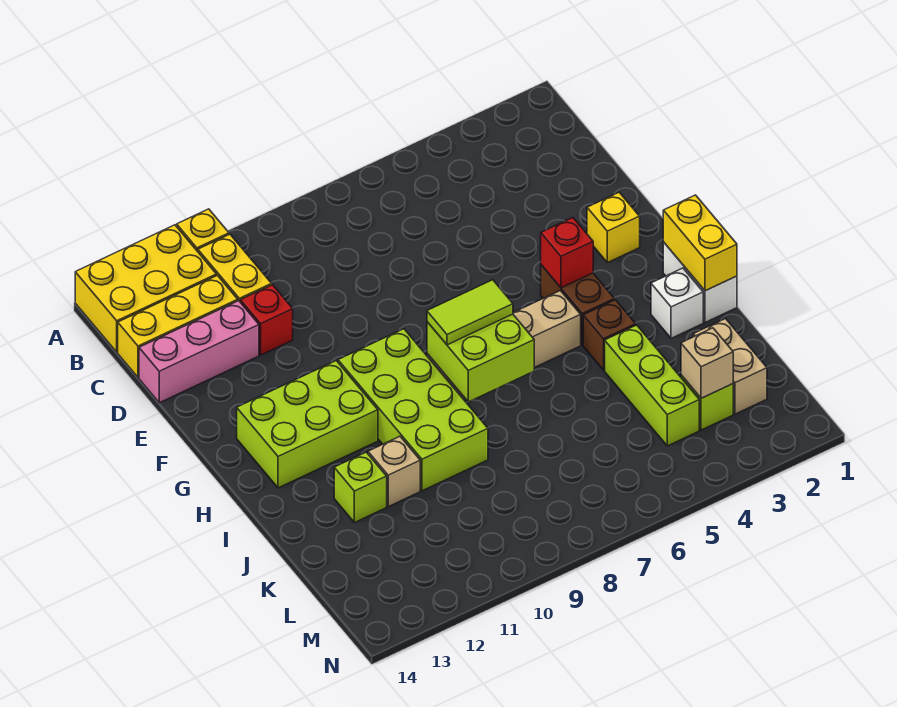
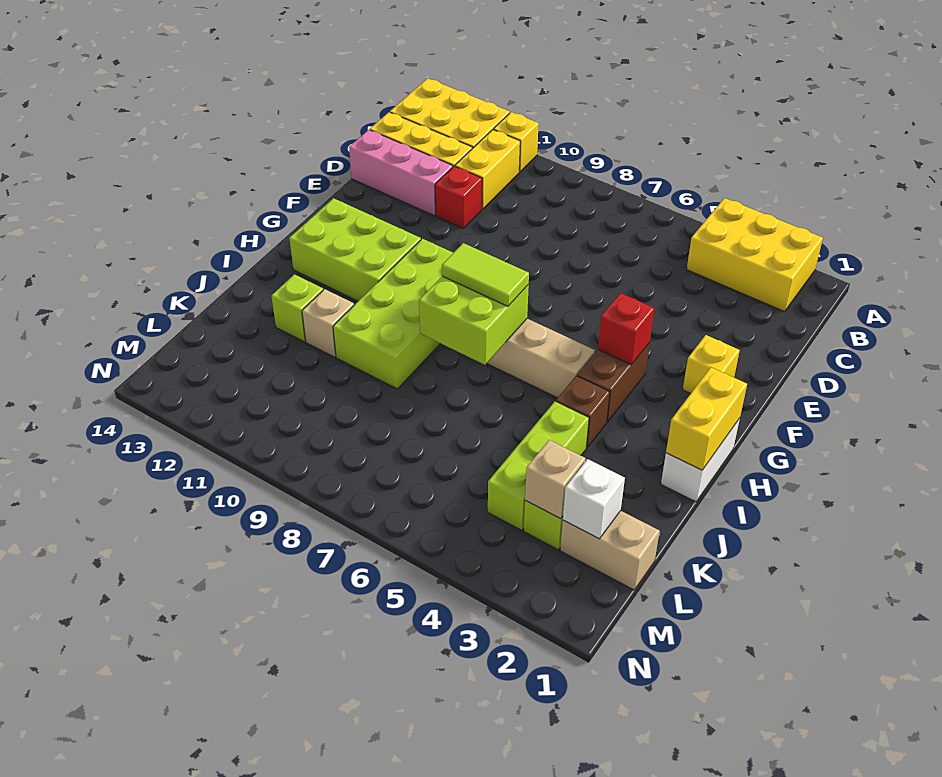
none -> yellow brick A2:B4 level 1
white brick I2 level 1 -> white brick L2 level 2
tan brick K2:L2 level 1 -> tan brick L1:L2 level 1

